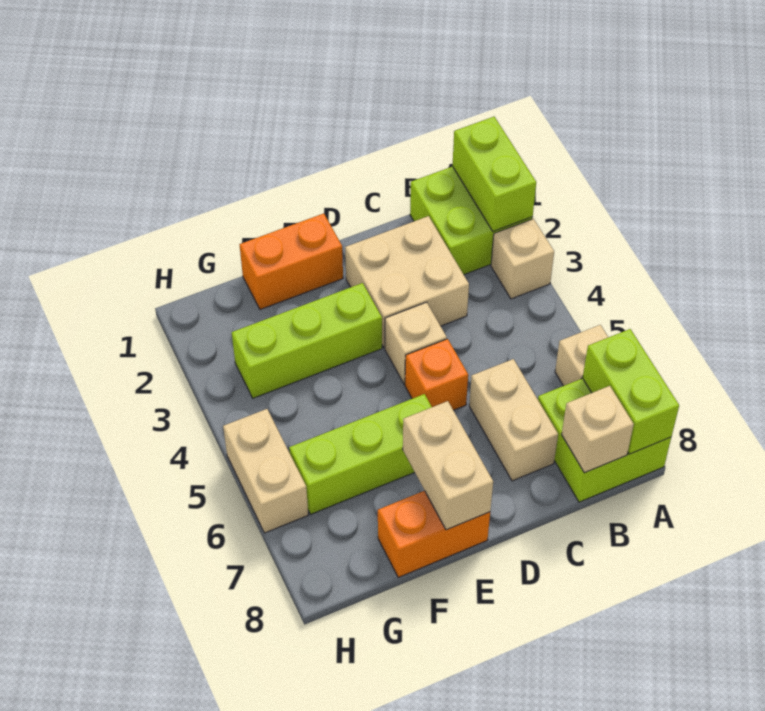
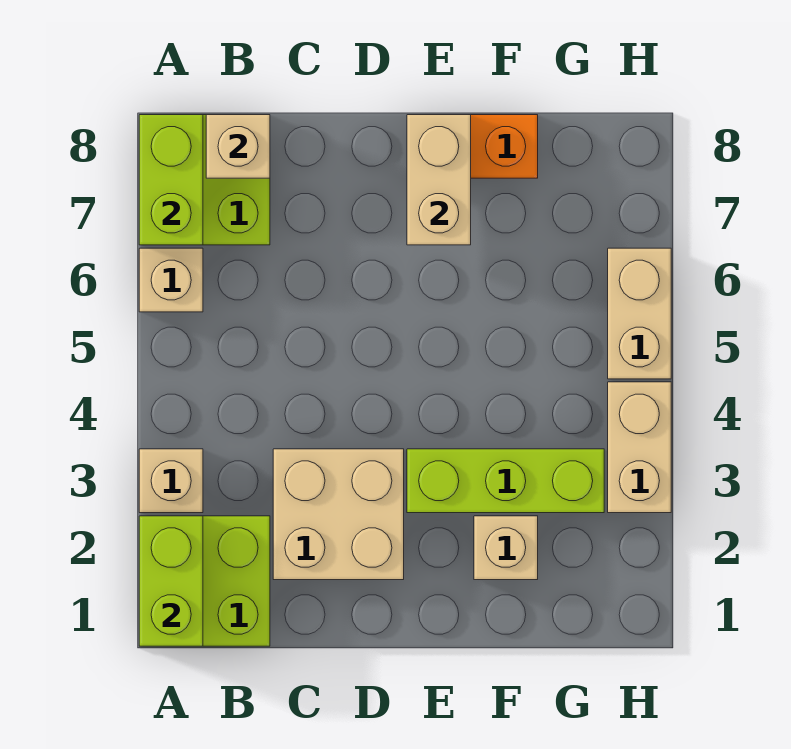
tan brick C6:C7 level 1 -> tan brick H3:H4 level 1
tan brick D4 level 1 -> tan brick F2 level 1
orange brick D5 level 1 -> none
orange brick E1:F1 level 1 -> none
lime brick E6:G6 level 1 -> none

